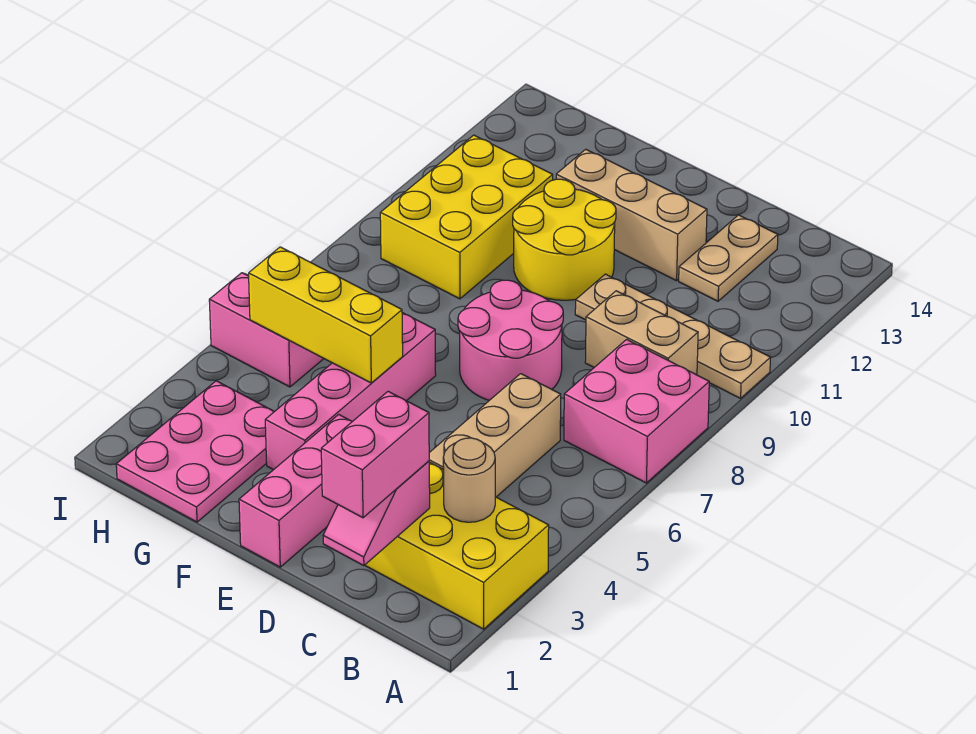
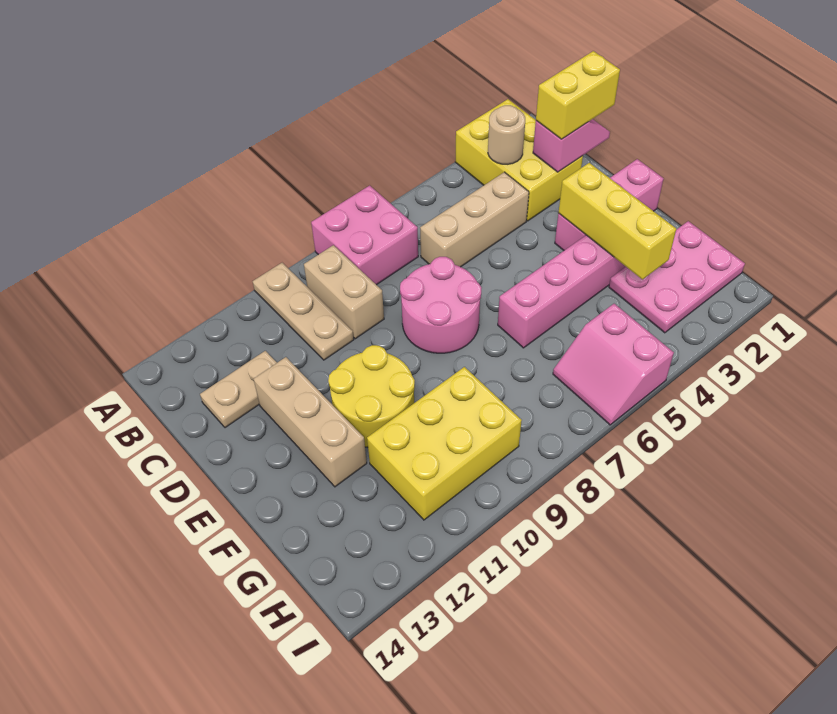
tan plate A10:D10 level 1 -> tan plate A10:C10 level 1
pink brick C1:C2 level 3 -> yellow brick C1:C2 level 3
yellow brick F5:H5 level 2 -> yellow brick E3:G3 level 2

